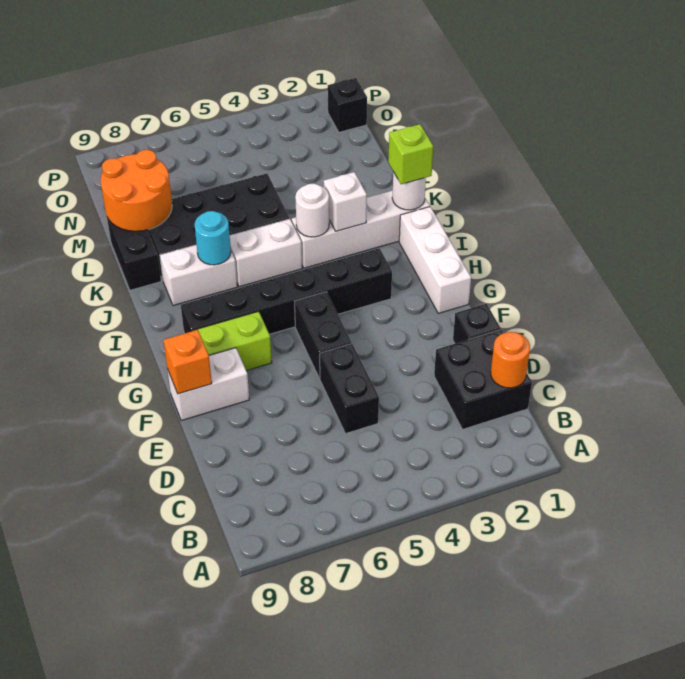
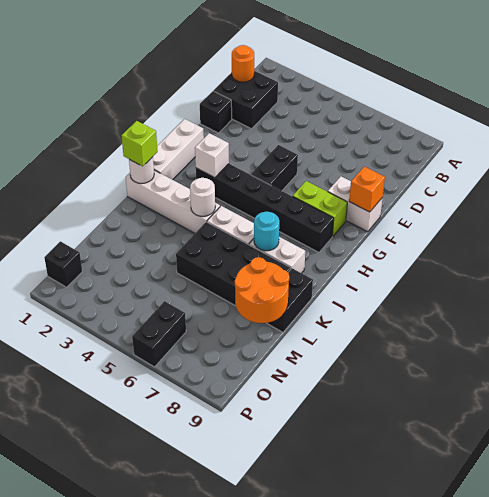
black brick D5:E5 level 1 -> black brick O6:P6 level 1
white brick J3 level 2 -> white brick H3 level 2

